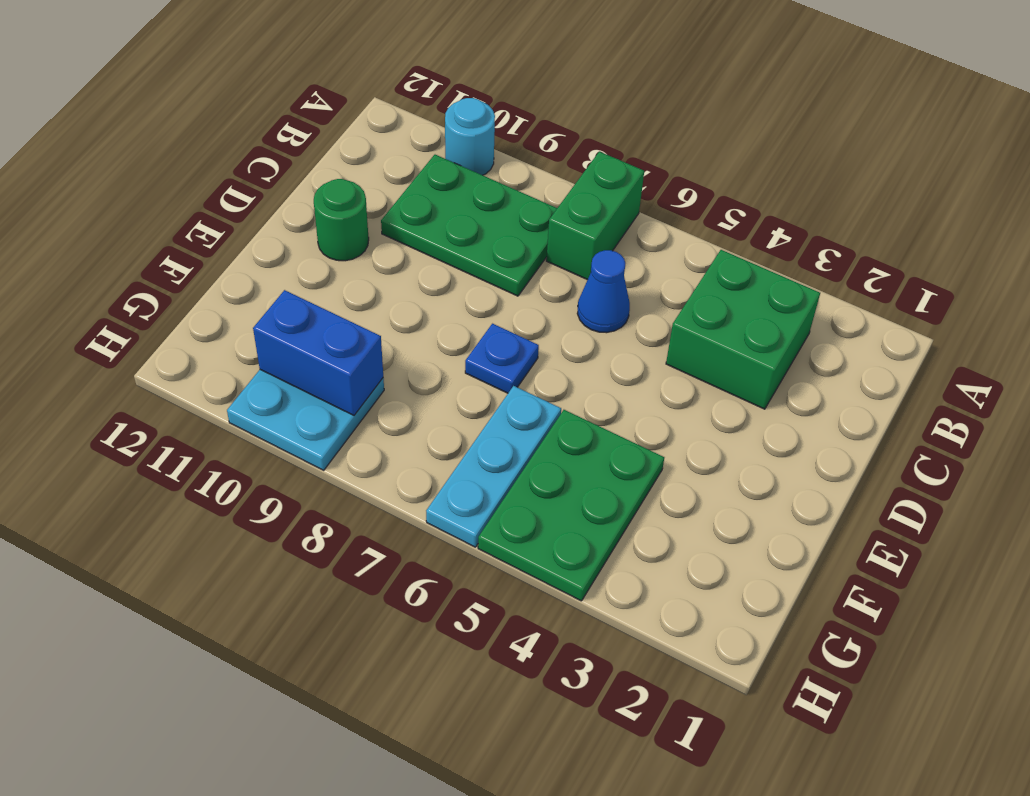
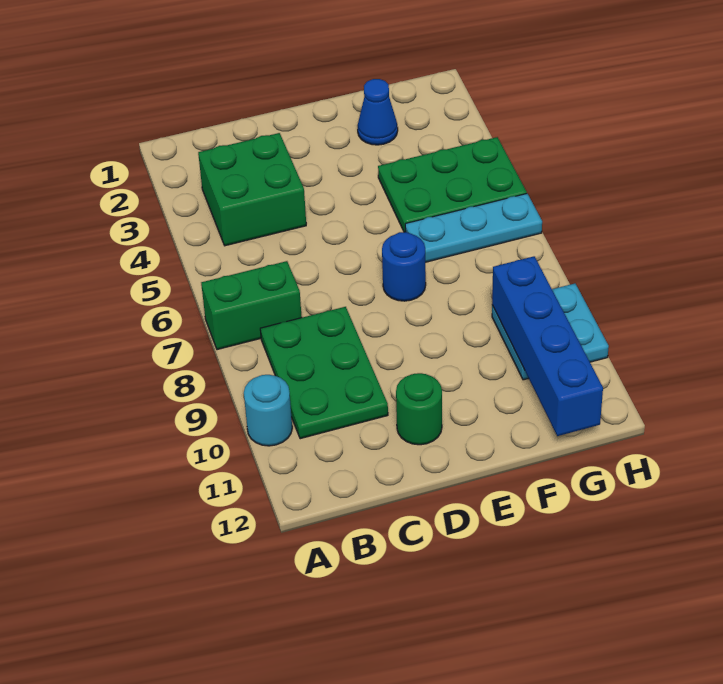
blue cone C6 level 1 -> blue cone F2 level 1
blue plate E7 level 1 -> blue round brick E7 level 1
blue brick G9:G10 level 2 -> blue brick G9:G12 level 2

